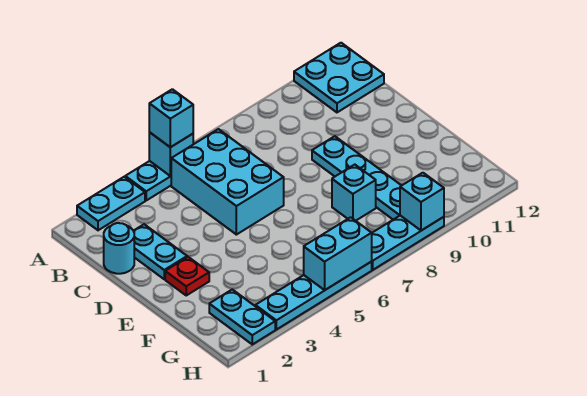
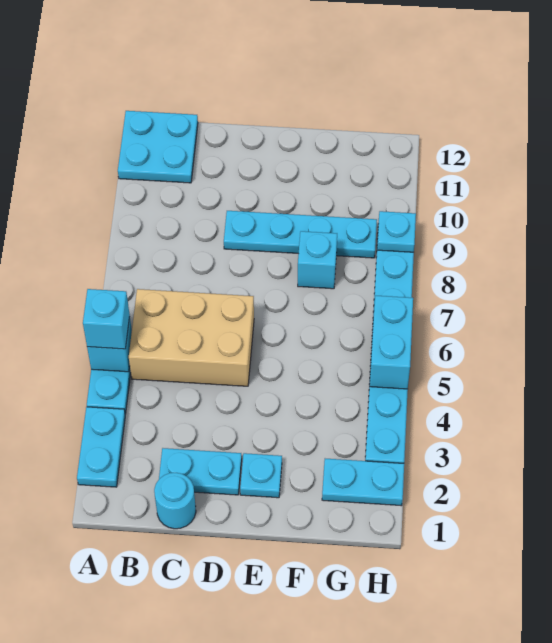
cyan brick B5:D6 level 1 -> tan brick B5:D6 level 1
red plate E2 level 1 -> cyan plate E2 level 1
cyan brick H9 level 2 -> cyan plate H9 level 2

